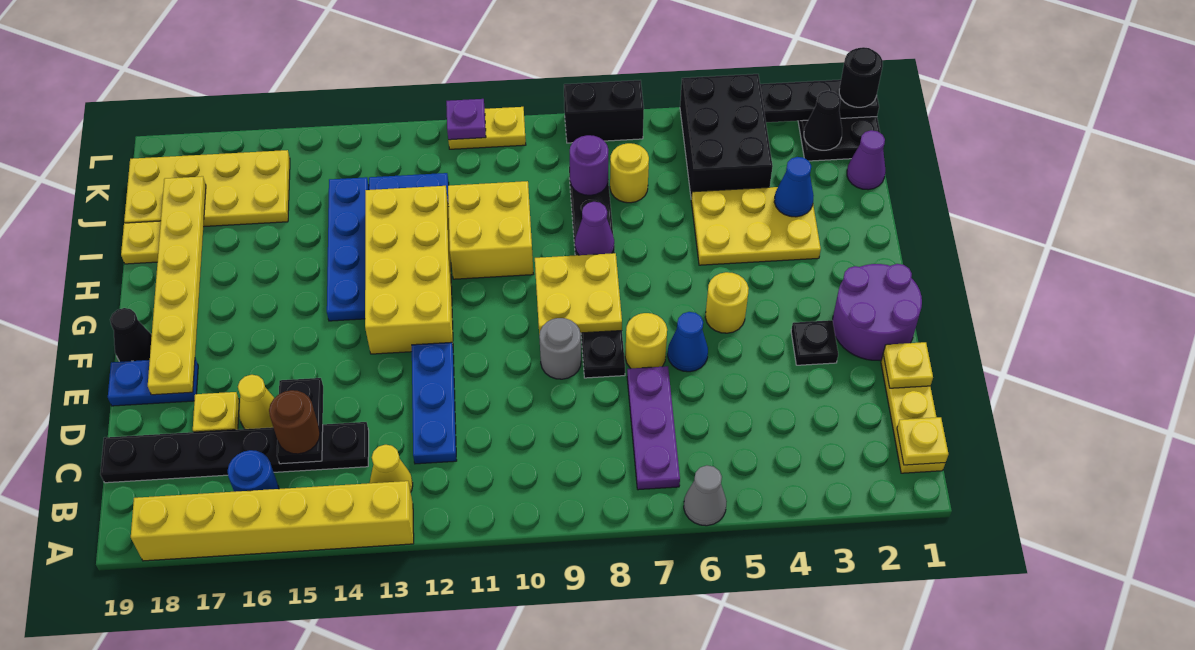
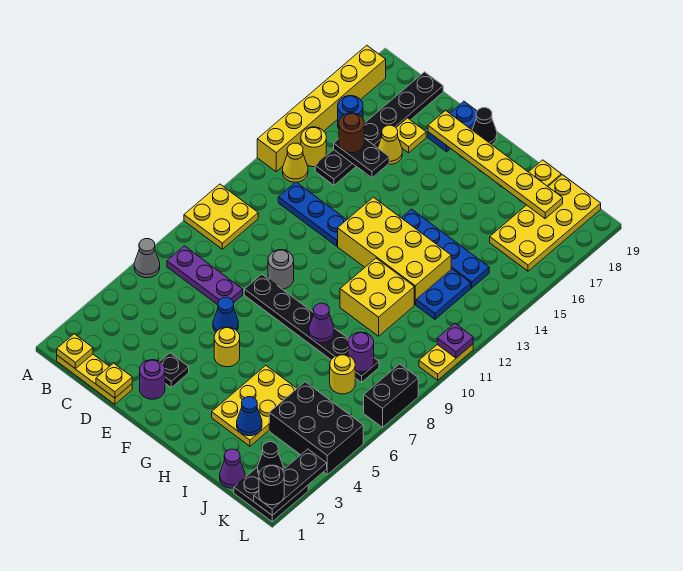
purple round brick E1:F2 level 1 -> purple round brick E2 level 1
yellow round brick E7 level 1 -> yellow round brick B14 level 1
yellow plate F8:G9 level 2 -> yellow plate A9:B10 level 1

